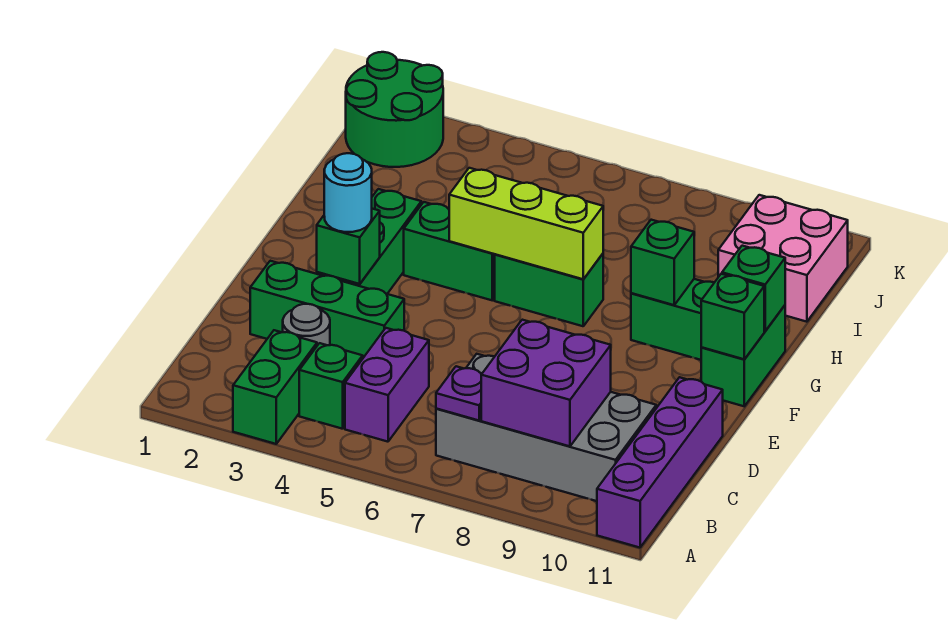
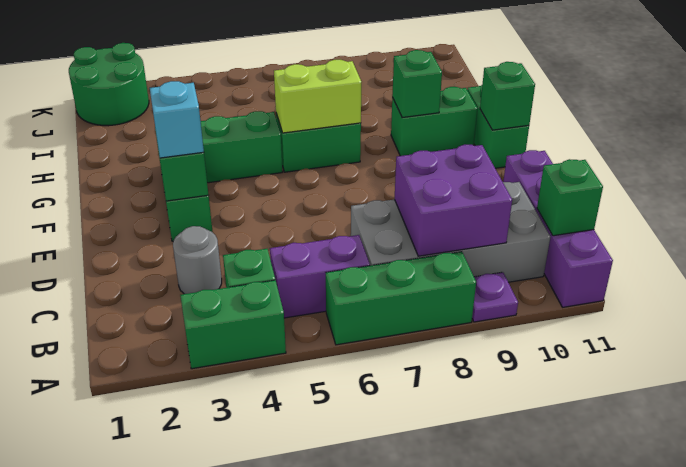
green brick A3:B3 level 1 -> green brick A3:A4 level 1
purple brick B5:C5 level 1 -> purple brick B5:B6 level 1
purple plate B7 level 2 -> purple plate A9 level 1
green brick D2:D4 level 1 -> green brick A6:A8 level 1
cyan round brick E3 level 3 -> cyan brick E3 level 3
lime brick G5:G7 level 2 -> lime brick G6:G7 level 2
green brick G11 level 2 -> green brick B11 level 2
pink brick I10:J11 level 1 -> none

